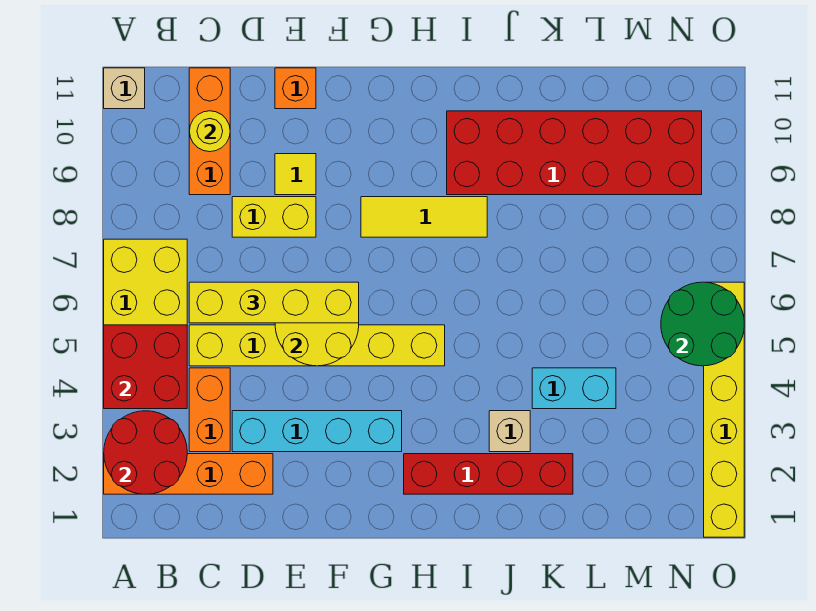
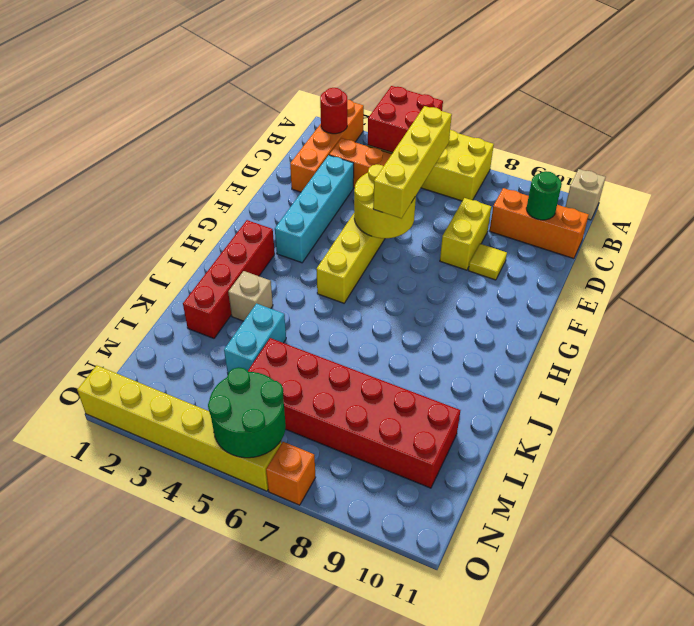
red round brick A2:B3 level 2 -> red round brick B2 level 2
yellow round brick C10 level 2 -> green round brick C10 level 2
orange brick E11 level 1 -> orange brick O7 level 1
yellow tile G8:I8 level 1 -> none
red brick I9:N10 level 1 -> red brick L5:M10 level 1

